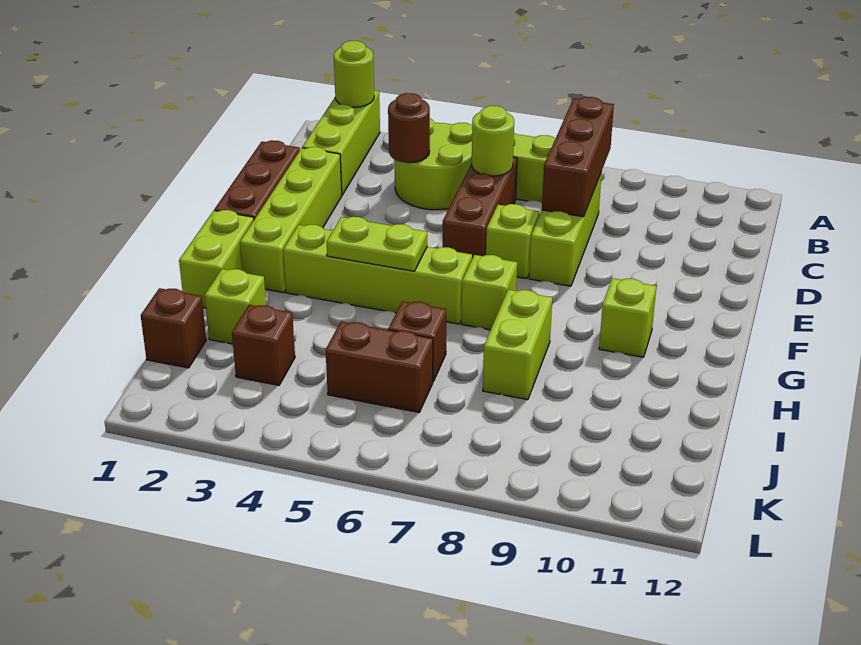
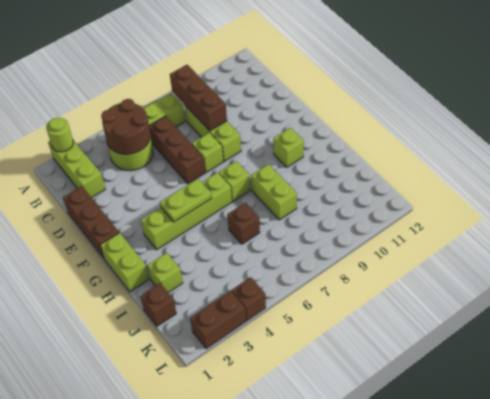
brown round brick C4 level 2 -> brown round brick B4:C5 level 2
lime round brick C6 level 2 -> none
lime brick D2:G2 level 1 -> none
brown brick J3 level 1 -> brown brick L4 level 1
brown brick J5:J6 level 1 -> brown brick L2:L3 level 1

